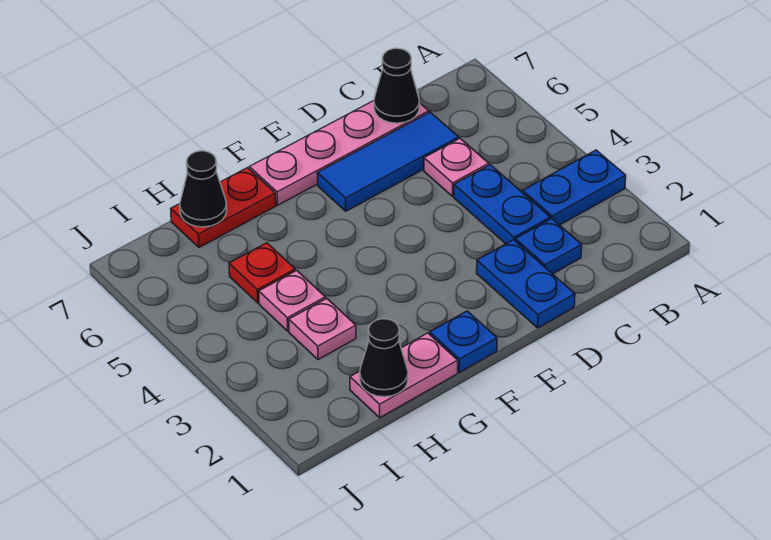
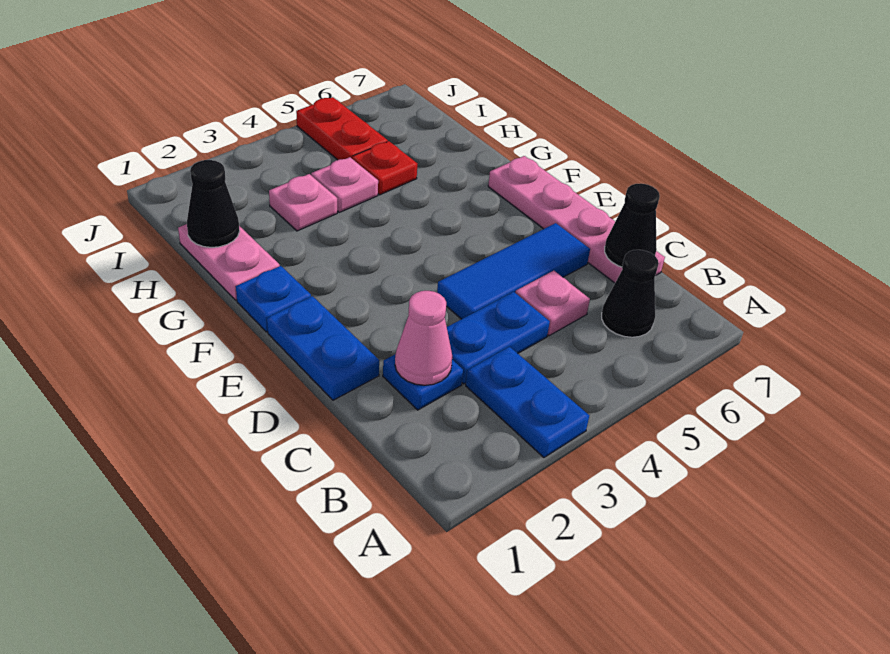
none -> pink cone C2 level 2
blue tile C6:E6 level 1 -> blue tile D4:D6 level 1
blue plate D1:D2 level 1 -> blue plate D1:E1 level 1
red plate G7:H7 level 1 -> red plate I5:J5 level 1
black cone H7 level 2 -> black cone B6 level 1

